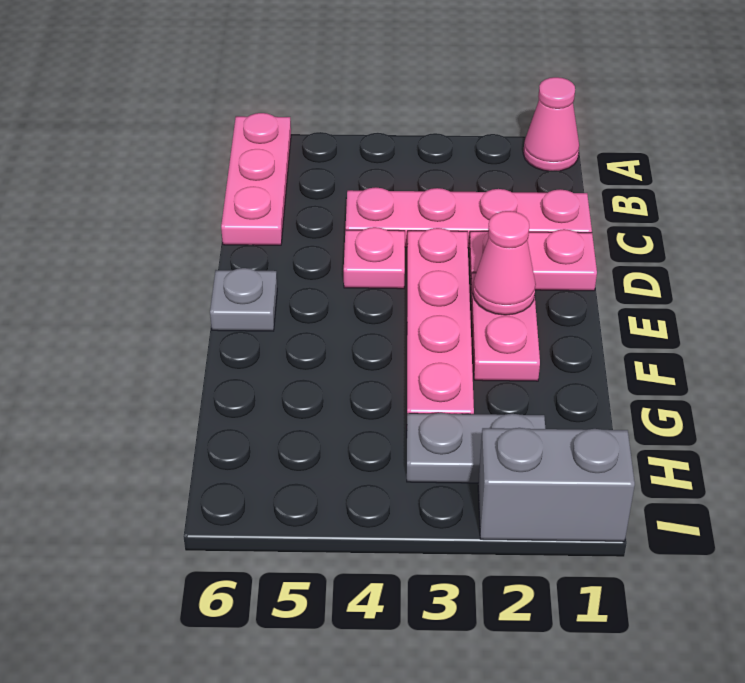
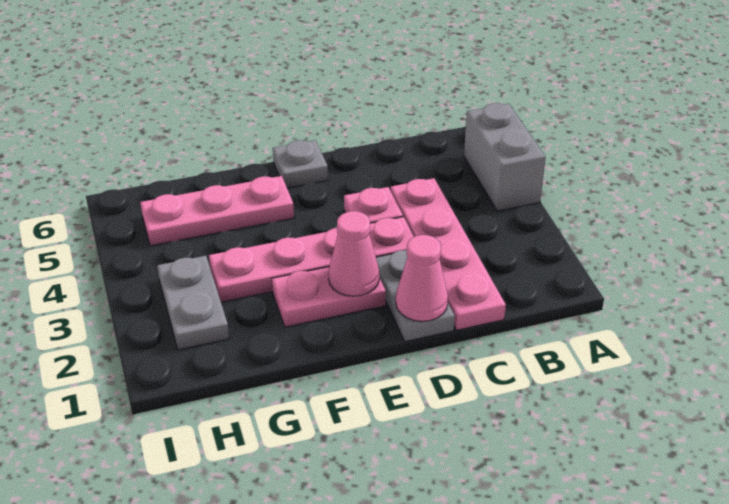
pink cone A1 level 1 -> pink cone D1 level 2
pink plate A6:C6 level 1 -> pink plate F5:H5 level 1
pink plate D1:D2 level 1 -> grey plate D1:D2 level 1
grey brick I1:I2 level 1 -> grey brick A4:A5 level 1

